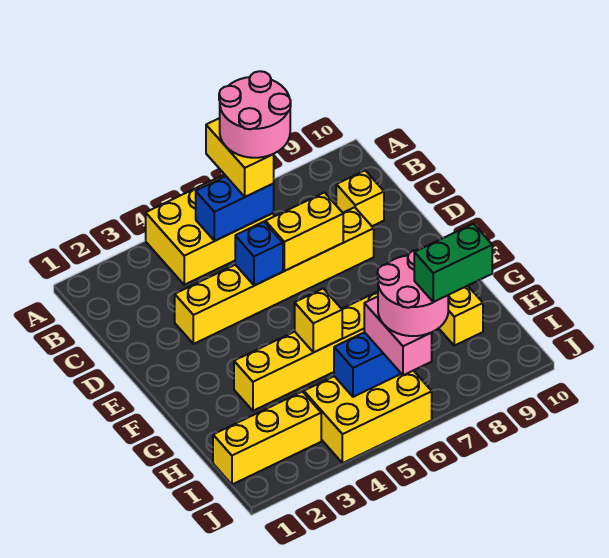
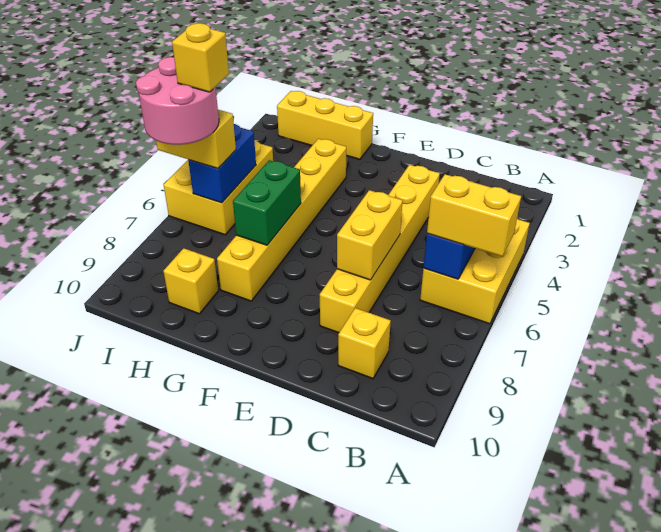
pink round brick A6:B7 level 4 -> none
blue brick D5 level 2 -> none
yellow brick G5 level 2 -> yellow brick I6 level 5
yellow brick I1:I3 level 1 -> yellow brick G1:I1 level 1
pink brick I6:J6 level 3 -> yellow brick I6:J6 level 3
green brick J7:J8 level 5 -> green brick G6:G7 level 2

